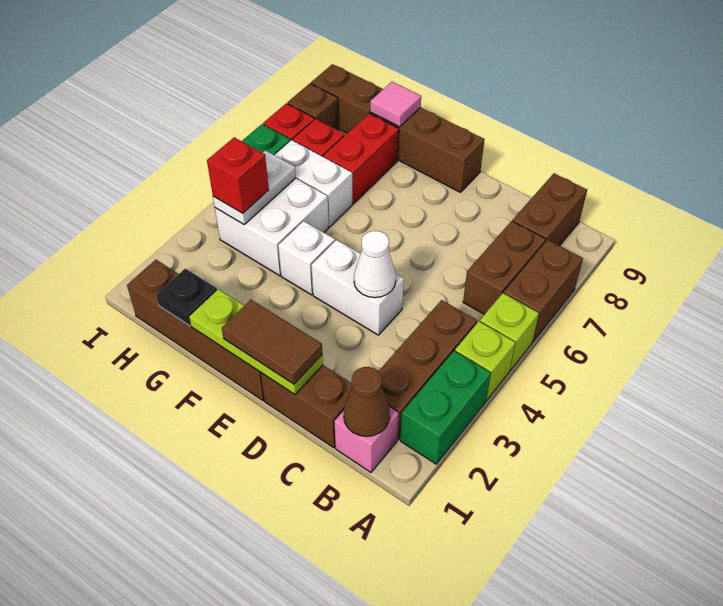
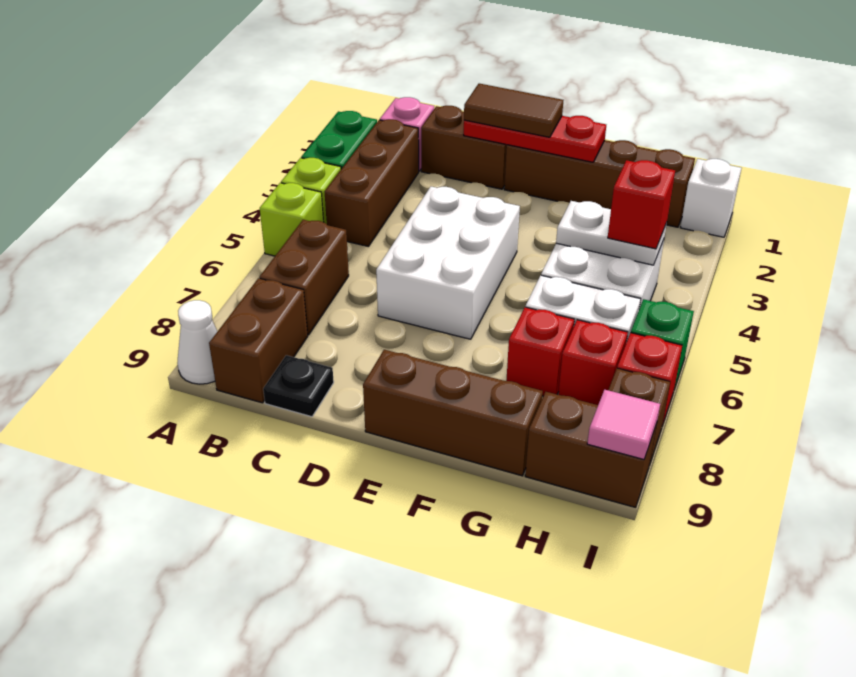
brown brick A6:A7 level 1 -> none
brown cone B1 level 2 -> none
lime plate D1:F1 level 2 -> red plate D1:F1 level 2
white brick D4:E4 level 1 -> white brick D4:E6 level 1
white cone D4 level 2 -> white cone A9 level 1
white brick F4 level 1 -> white brick I1 level 1
black plate G1 level 2 -> black plate C9 level 1
red brick G7:G8 level 1 -> red brick G7 level 1
pink tile G9 level 2 -> pink tile I9 level 2
white plate H4:H5 level 2 -> white plate G4:H4 level 2

